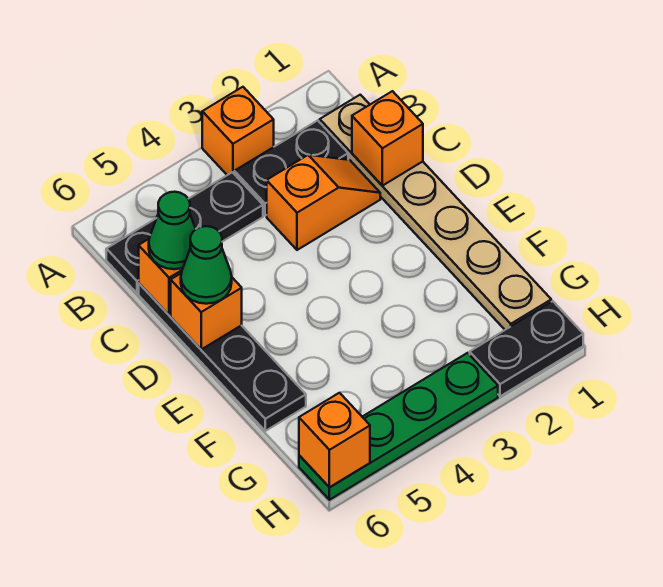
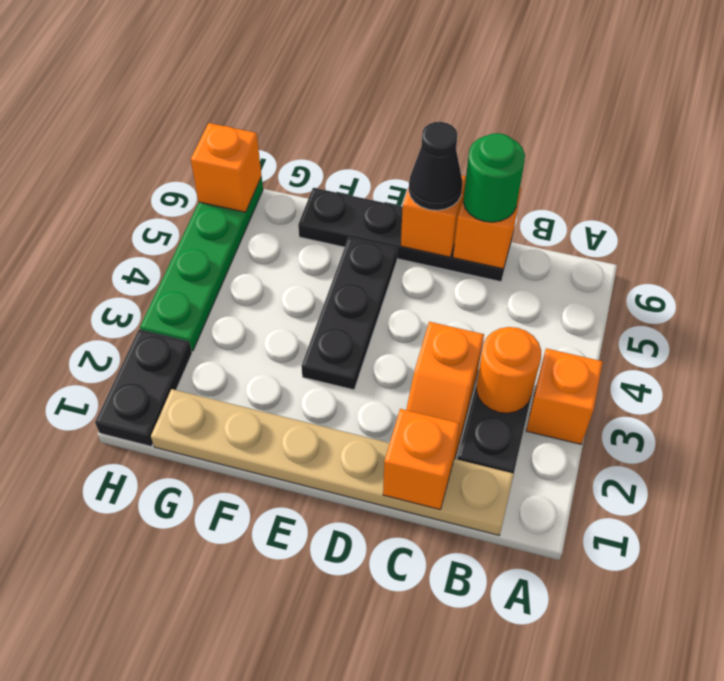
none -> orange round brick B3 level 2
black plate B4:B6 level 1 -> black plate E3:E5 level 1
green cone C6 level 3 -> green round brick C6 level 3
green cone D6 level 3 -> black cone D6 level 3

